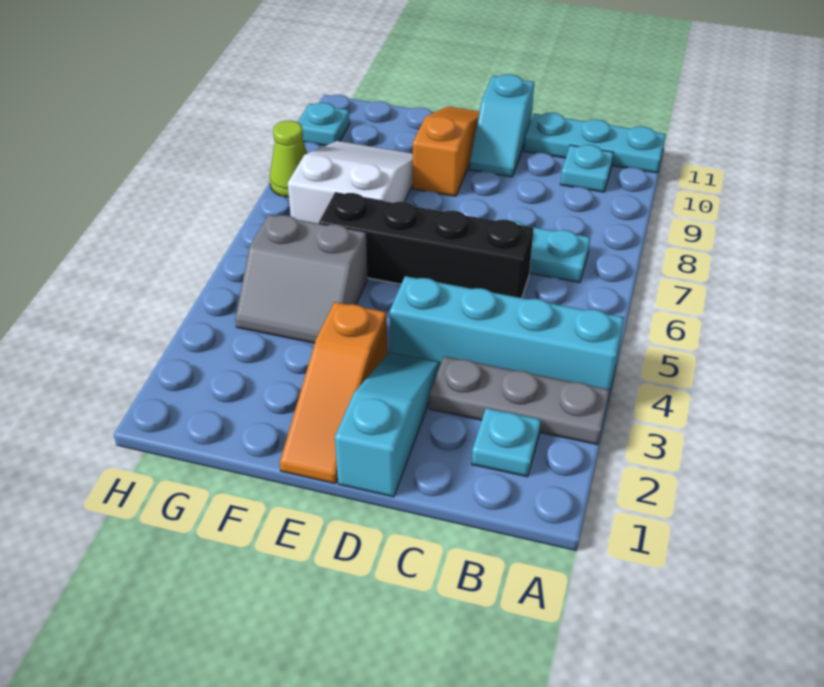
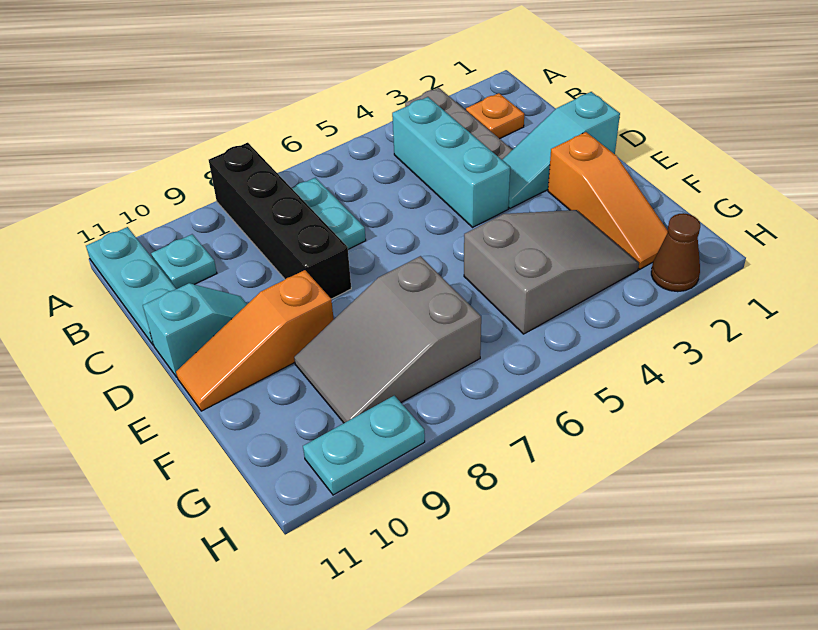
cyan brick A4:D4 level 1 -> cyan brick B4:D4 level 1
cyan plate B2 level 1 -> orange plate B2 level 1
black brick C6:F6 level 1 -> black brick A8:D8 level 1
orange slope E1:E3 level 1 top 3 -> orange slope E2:G2 level 1 top E
grey slope F4:G5 level 1 top 5 -> grey slope F3:G5 level 1 top 5
white slope F7:G9 level 1 top 7 -> grey slope F7:G9 level 1 top 7
none -> brown cone H2 level 1
lime cone H8 level 1 -> none
cyan plate H10 level 1 -> cyan plate H9:H10 level 1

